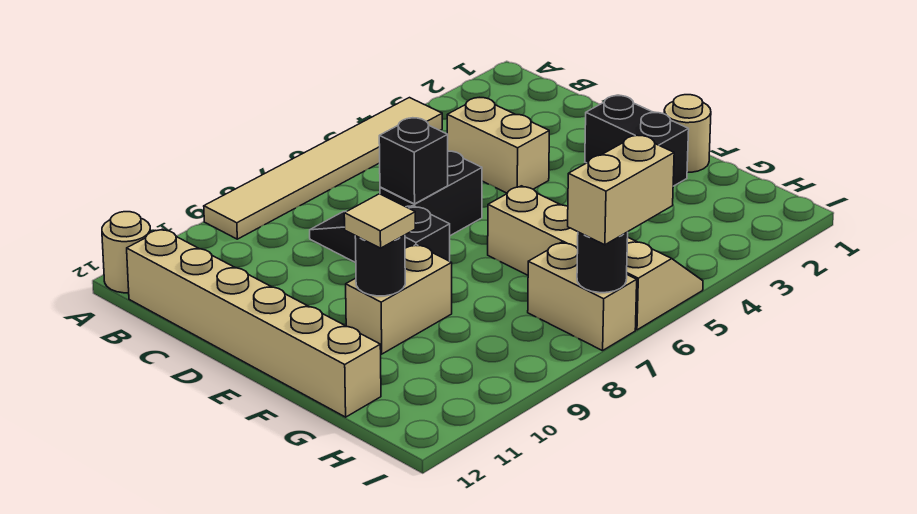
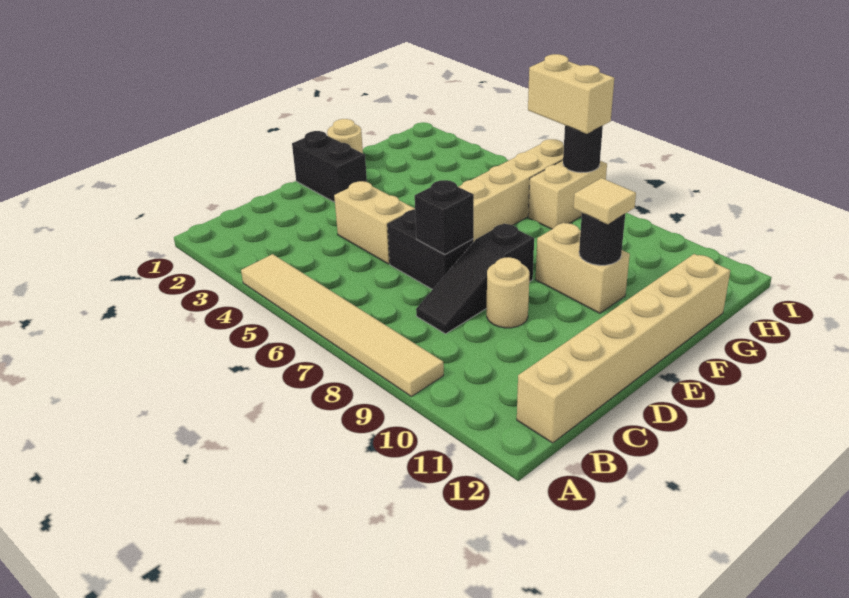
tan round brick A12 level 1 -> tan round brick D9 level 1
tan brick C4:D4 level 1 -> tan brick D4:D5 level 1
black brick E2:F2 level 1 -> black brick E1:E2 level 1

